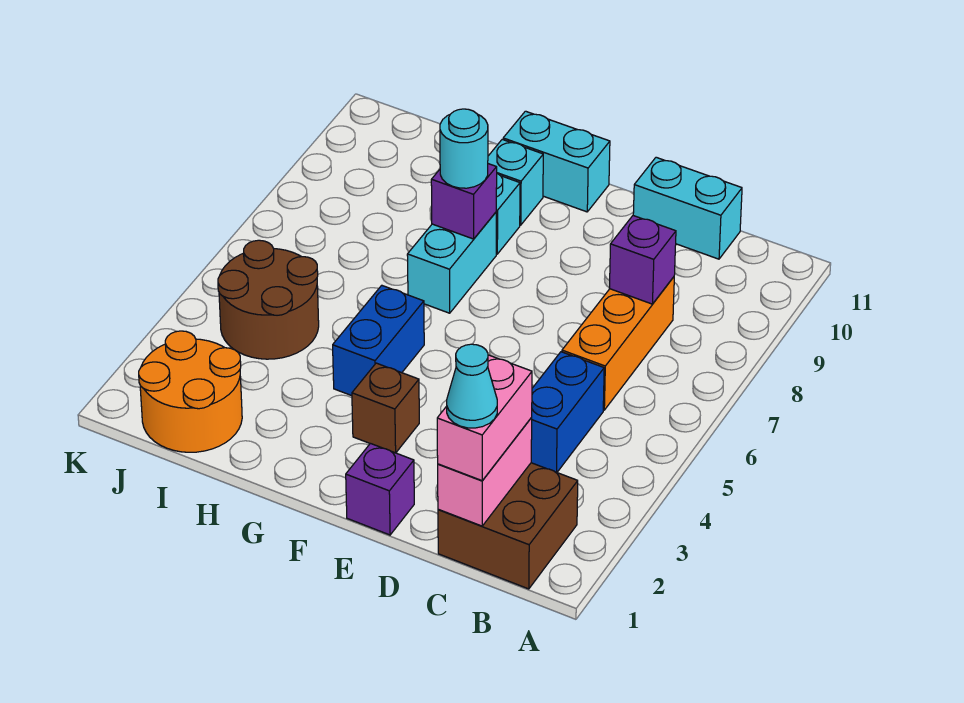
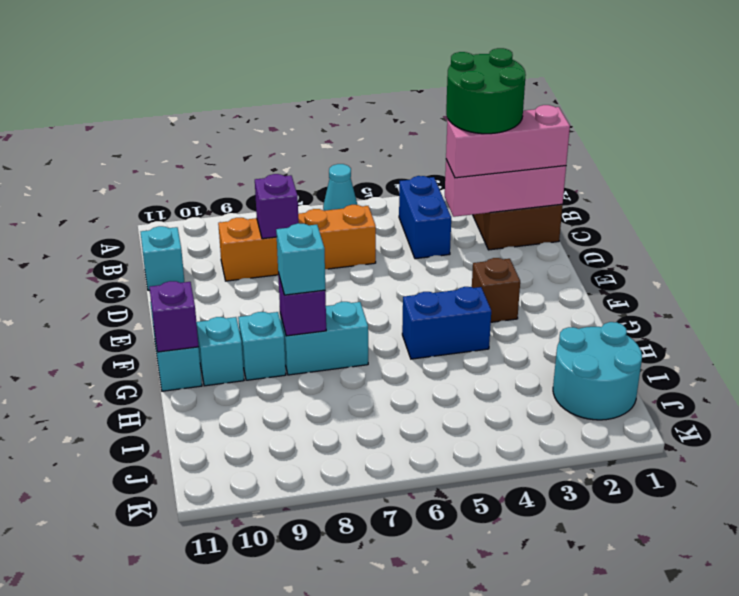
none -> green round brick B2:C3 level 4
pink brick C1:C2 level 2 -> pink brick C1:C3 level 2
pink brick C1:C2 level 3 -> pink brick C1:C3 level 3
cyan cone C1 level 4 -> cyan cone A6 level 1
blue brick C4:C5 level 1 -> blue brick B4:C4 level 1
orange brick C6:C8 level 1 -> orange brick C6:C9 level 1
cyan brick C11:D11 level 1 -> cyan brick C11 level 1
purple brick E1 level 1 -> purple brick G11 level 2
cyan round brick G8 level 3 -> cyan brick G8 level 3
orange round brick I1:J2 level 1 -> cyan round brick I1:J2 level 1
brown round brick I4:J5 level 1 -> none

